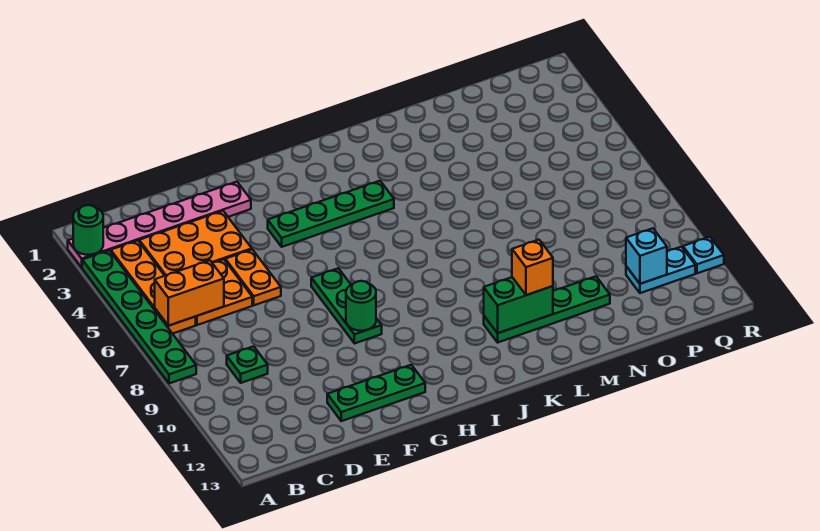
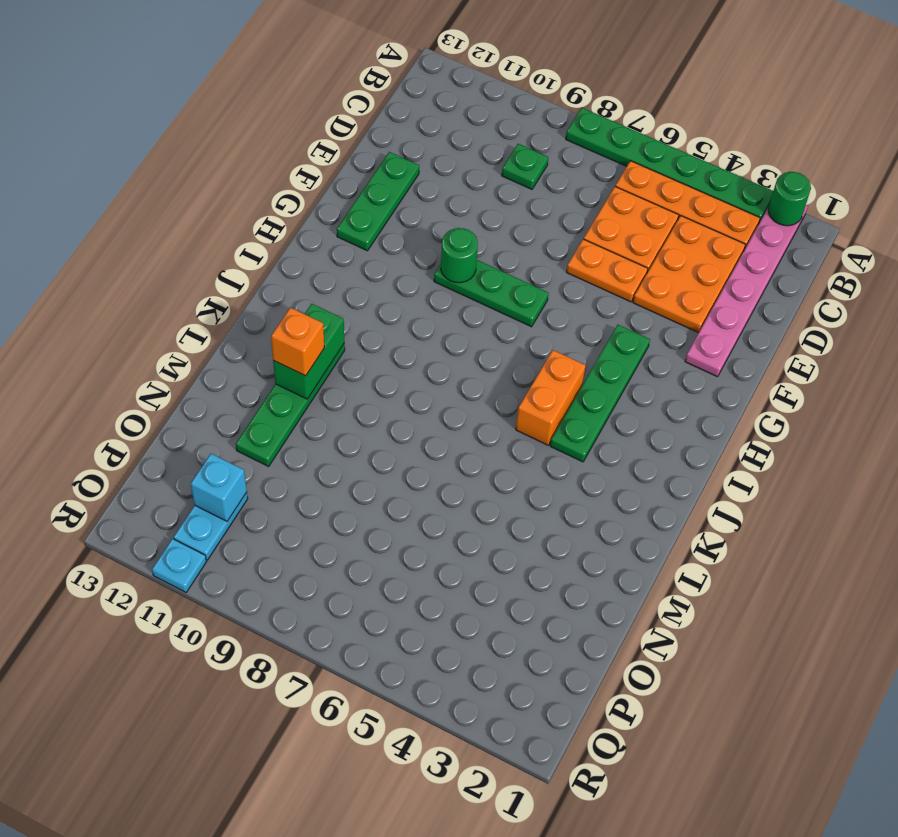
orange brick B6:C6 level 2 -> orange brick I5:J5 level 1

